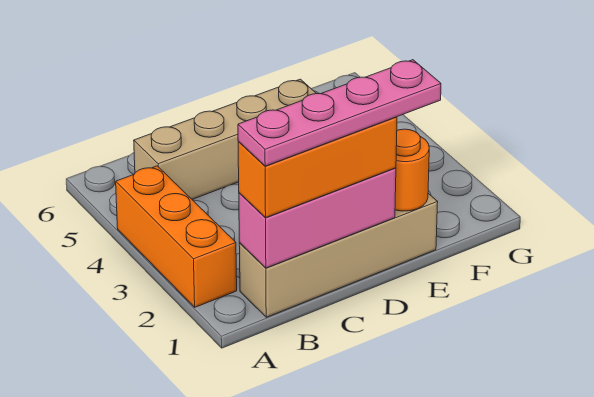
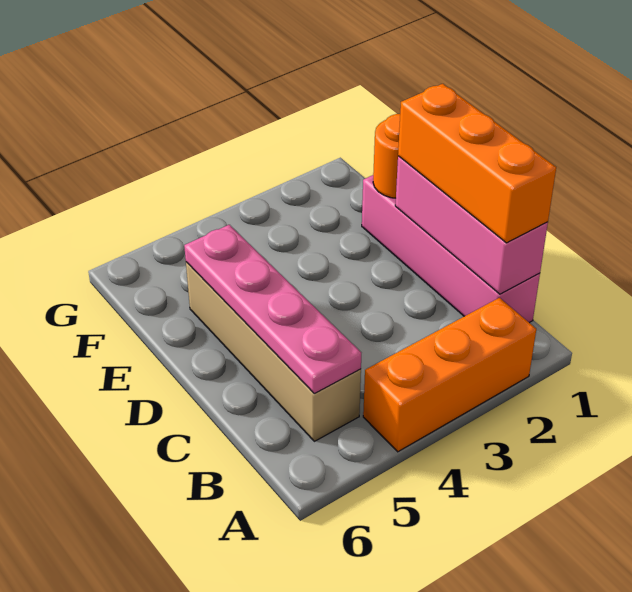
tan brick B1:E1 level 1 -> pink brick B1:E1 level 1
pink plate B1:E1 level 4 -> pink plate B5:E5 level 2

